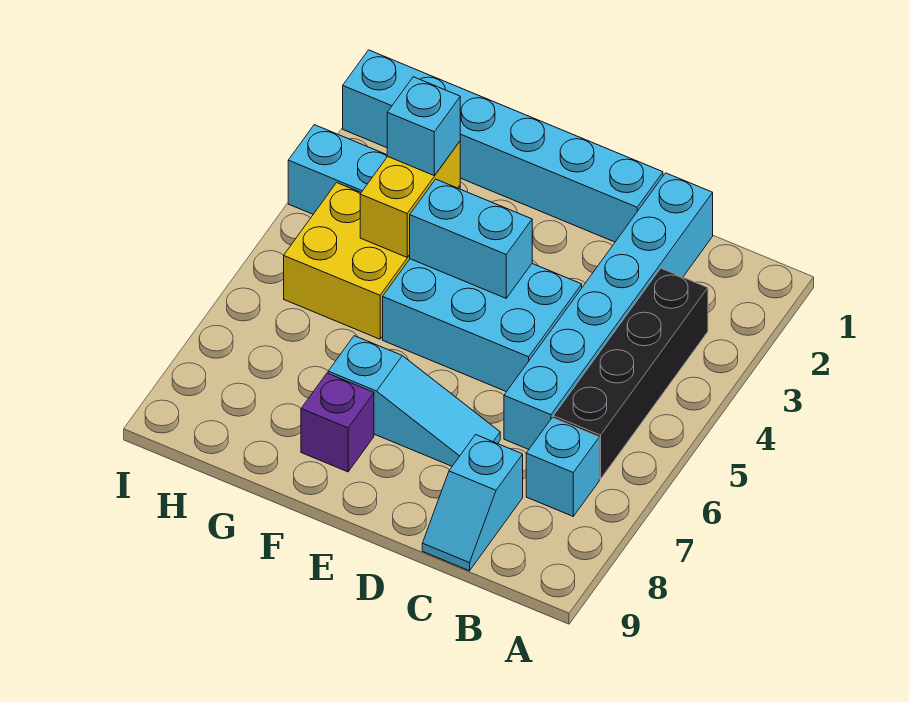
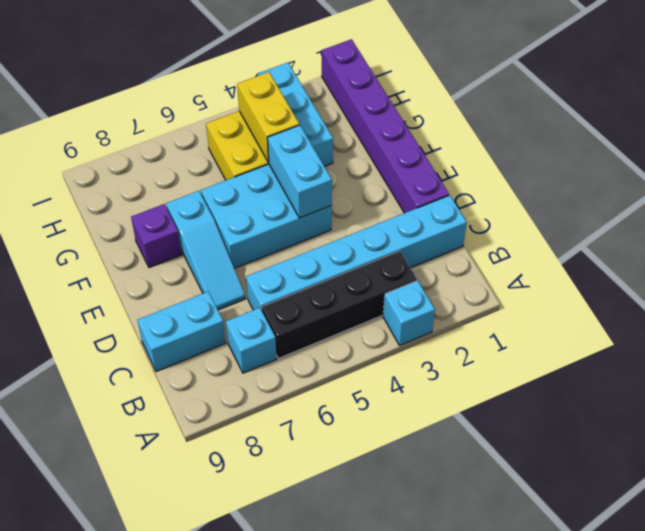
cyan slope C8:C9 level 1 top 8 -> cyan brick C8:C9 level 1
cyan brick D1:I1 level 1 -> purple brick D1:I1 level 1
cyan brick D4:F5 level 1 -> cyan brick E4:F6 level 1
yellow brick G3:G4 level 2 -> yellow brick G4:H4 level 2
cyan brick G3 level 3 -> cyan brick A3 level 1

